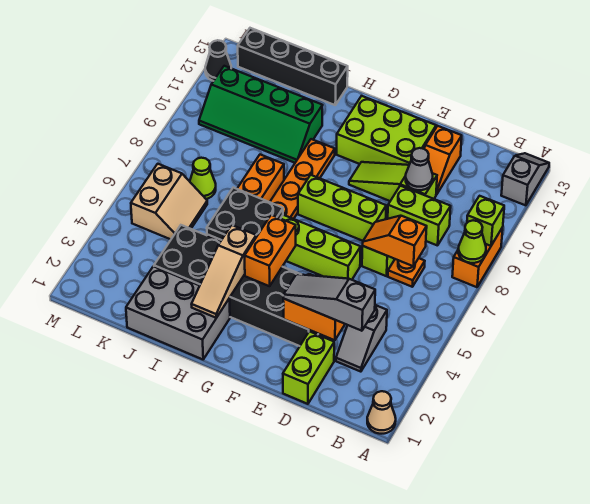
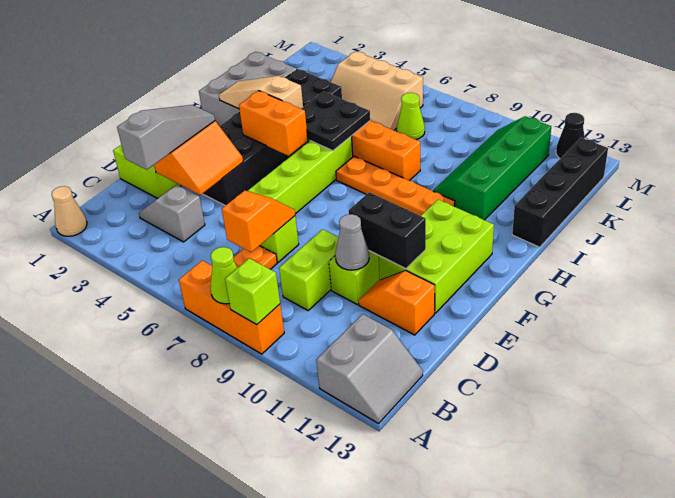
orange brick A8:A9 level 1 -> orange brick A7:A9 level 1
grey slope A12:A13 level 1 top 12 -> grey slope A12:B13 level 1 top 12
lime brick E8:G8 level 1 -> none
none -> black brick E10:E11 level 2
tan slope K5:L6 level 1 top L -> tan slope K4:L6 level 1 top L

